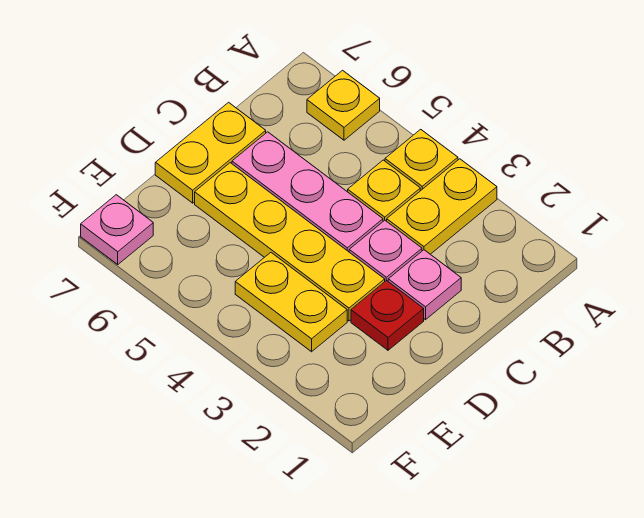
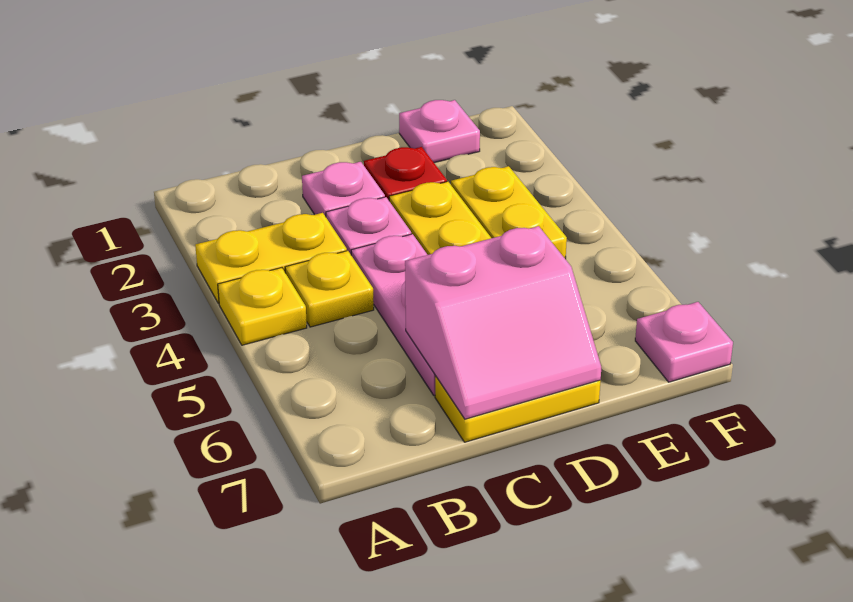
yellow plate A6 level 1 -> none
none -> pink slope C6:D7 level 2 top 6
none -> pink plate E1 level 1

